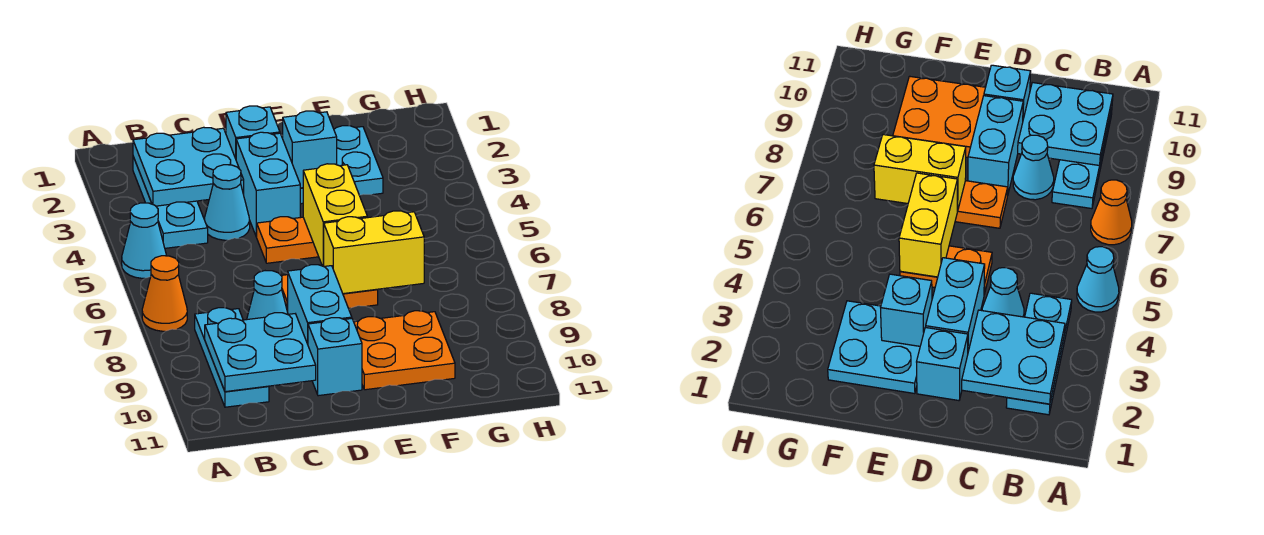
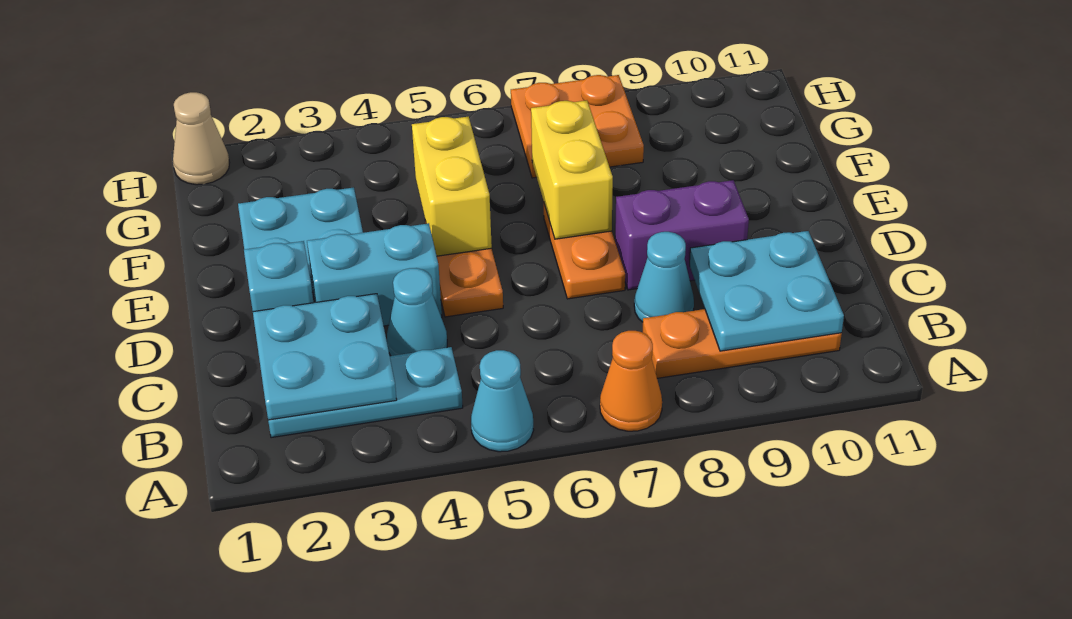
cyan plate B8:B10 level 1 -> orange plate B8:B10 level 1
cyan brick D8:D9 level 1 -> purple brick D8:D9 level 1
cyan brick D10 level 1 -> none
cyan brick E3 level 2 -> none
yellow brick E5:E6 level 2 -> yellow brick E5:F5 level 2
orange plate E9:F10 level 1 -> orange plate G7:H8 level 1
none -> tan cone H1 level 1

